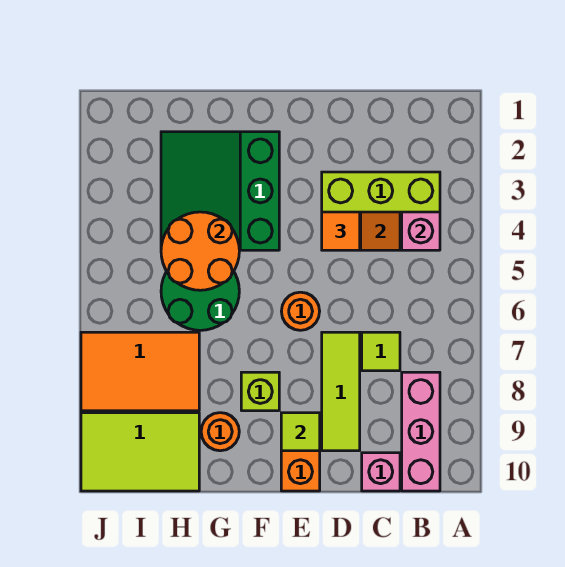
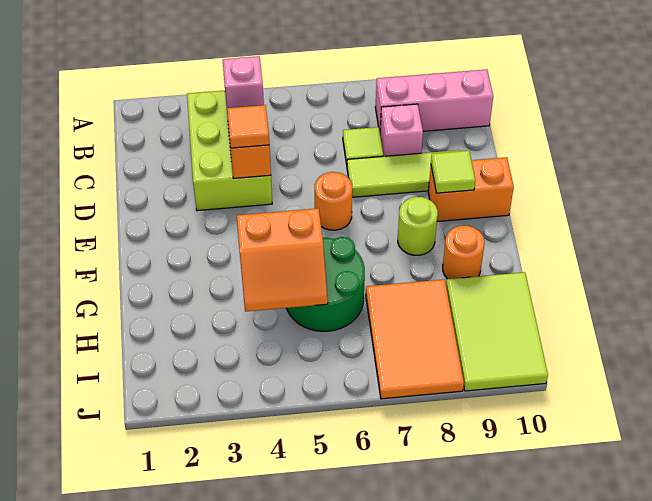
pink brick C10 level 1 -> pink brick C8 level 1
green slope F2:H4 level 1 top F -> none
lime brick F8 level 1 -> lime round brick F8 level 1
orange round brick G4:H5 level 2 -> orange slope G4:H5 level 2 top G

